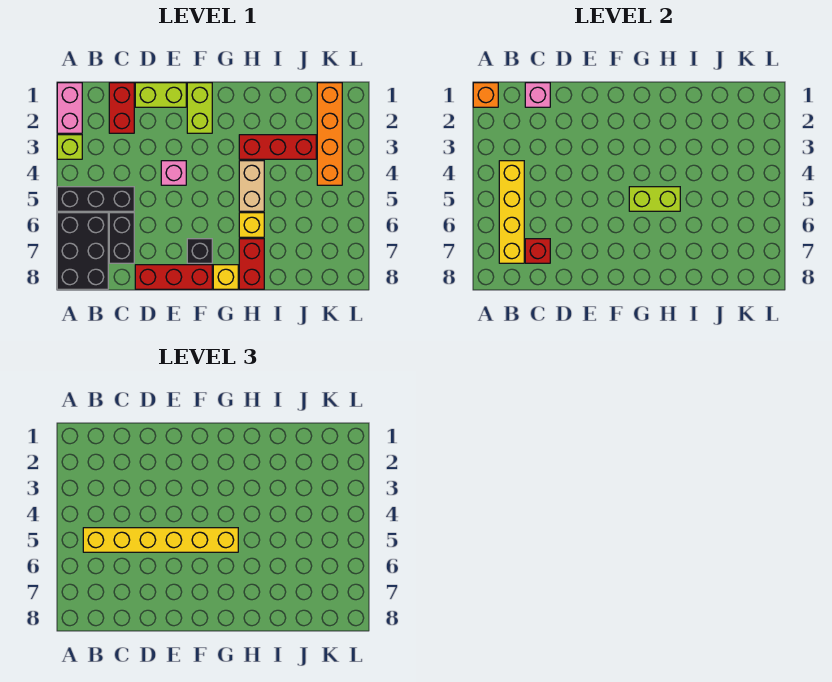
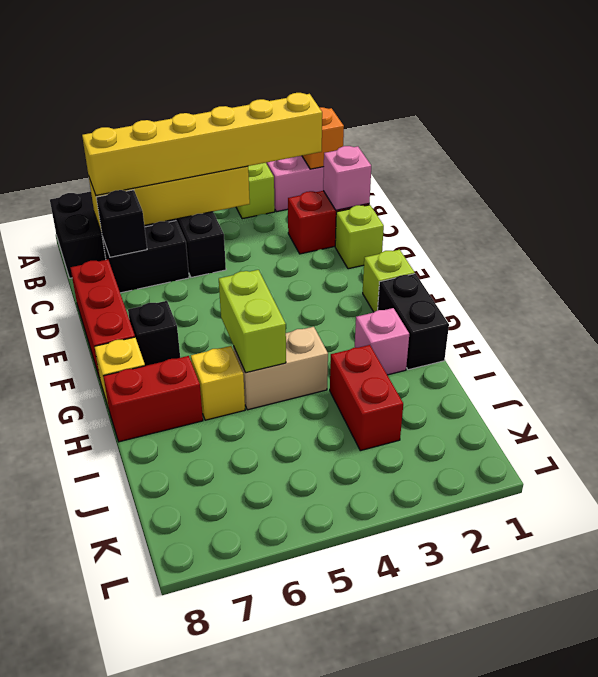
yellow brick B5:G5 level 3 -> yellow brick B2:B7 level 3
red brick C7 level 2 -> black brick C7 level 2
lime brick D1:E1 level 1 -> lime brick D1 level 1
pink brick E4 level 1 -> pink brick H2 level 1
lime brick F1:F2 level 1 -> lime brick F1 level 1
none -> black brick G1:H1 level 1
red brick H3:J3 level 1 -> red brick I3:J3 level 1
orange brick K1:K4 level 1 -> none

